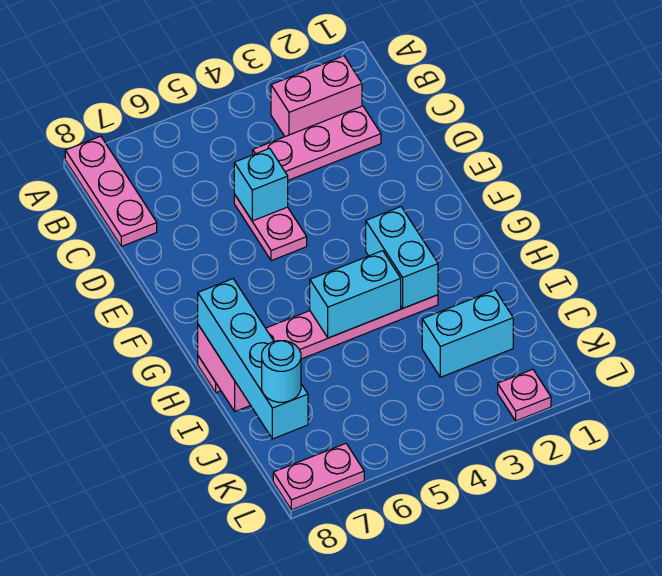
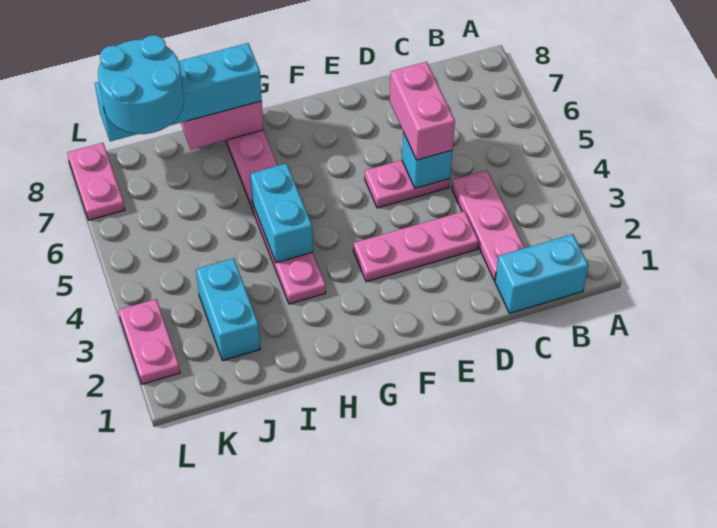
pink plate A8:C8 level 1 -> pink plate D3:F3 level 1
pink brick B2:B3 level 1 -> pink brick D5:D6 level 3
cyan brick G3:H3 level 2 -> cyan brick B1:C1 level 1
cyan round brick K8 level 4 -> cyan round brick J7:K8 level 4
pink plate L2 level 1 -> pink plate L2:L3 level 1

